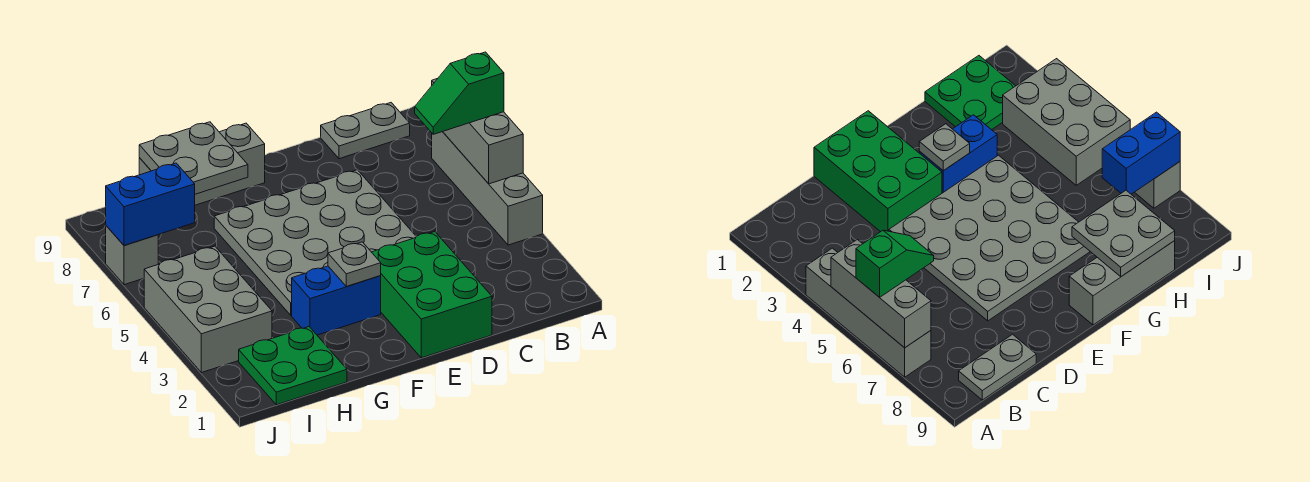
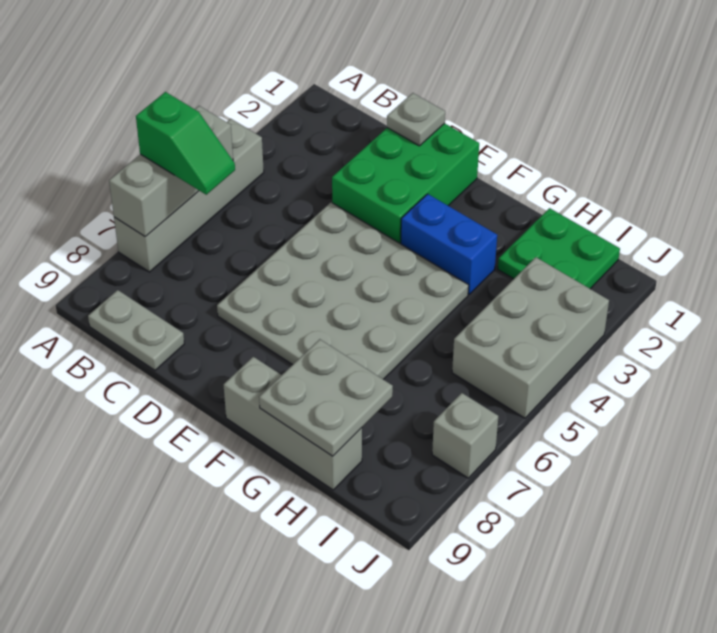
grey plate F3 level 2 -> grey plate D1 level 2
blue brick I7:J7 level 2 -> none

